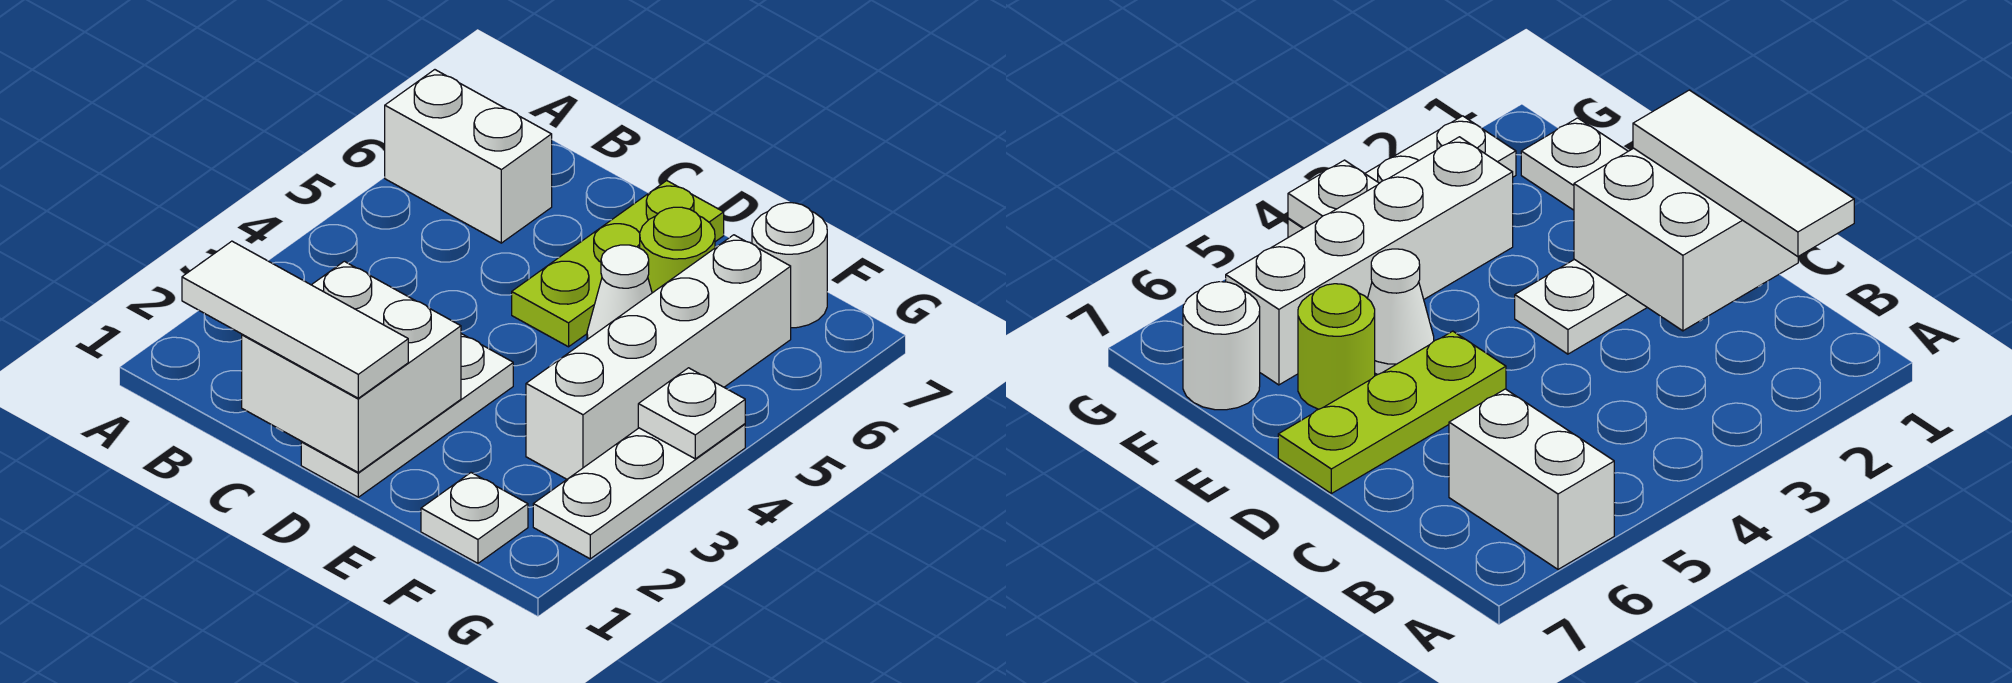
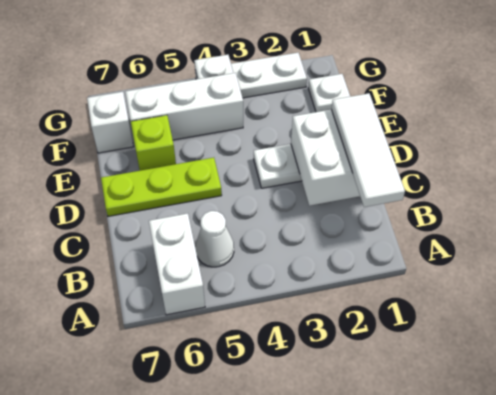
white cone E5 level 1 -> white cone B5 level 1
lime round brick E6 level 1 -> lime brick E6 level 1
white brick F3:F6 level 1 -> white brick F4:F6 level 1
white round brick F7 level 1 -> white brick F7 level 1

